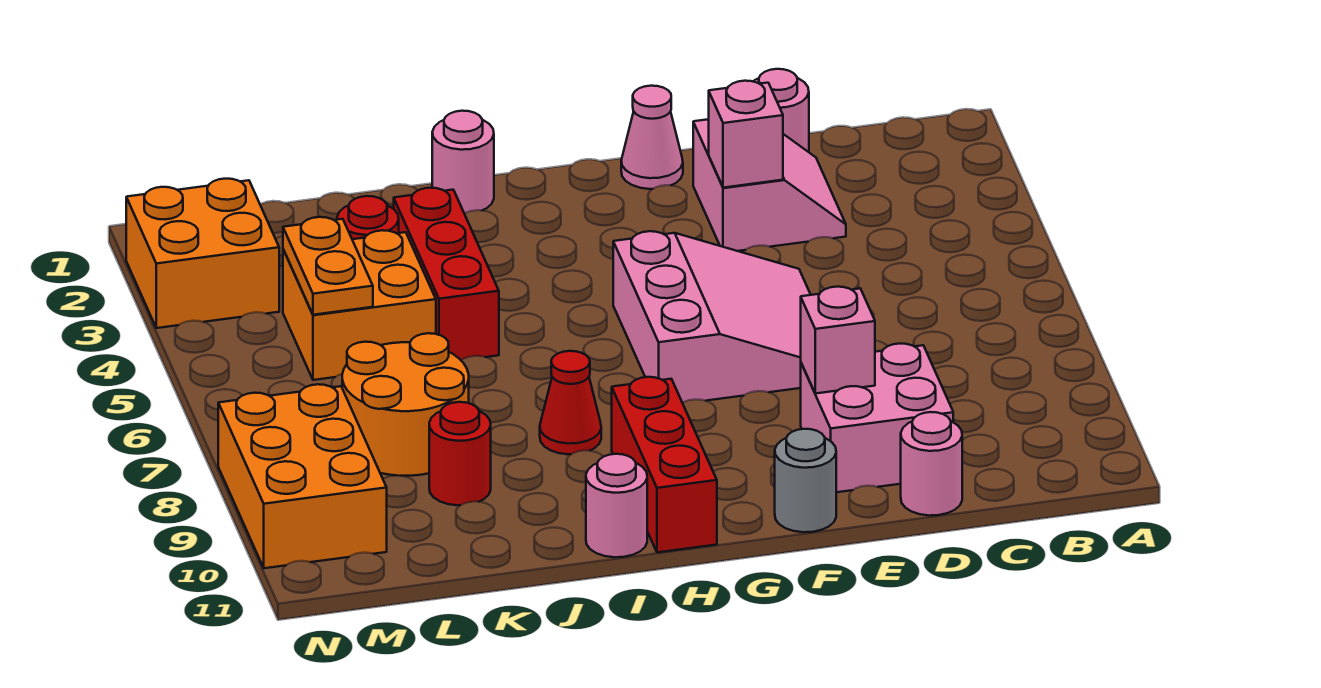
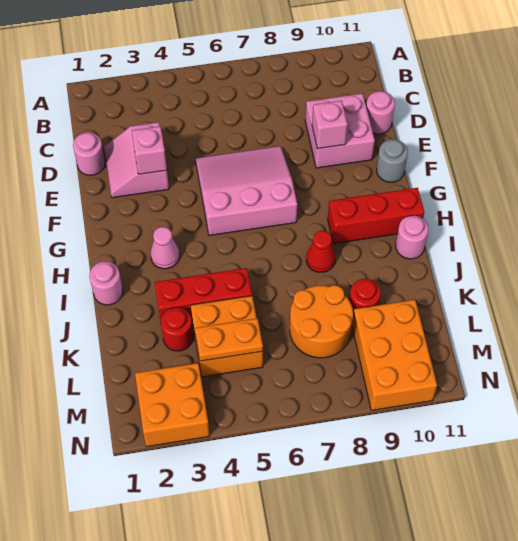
pink slope D2:E3 level 1 top E -> pink slope D2:E3 level 1 top 3
pink cone F1 level 1 -> pink cone H3 level 1
orange brick M8:N10 level 1 -> orange brick L9:N10 level 1

